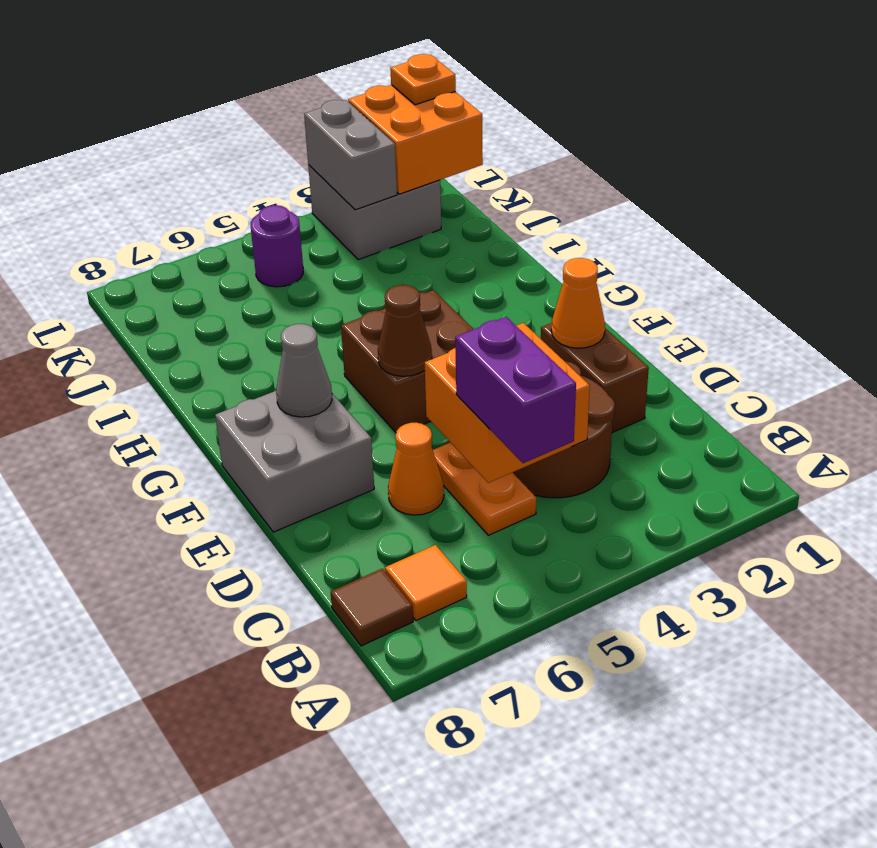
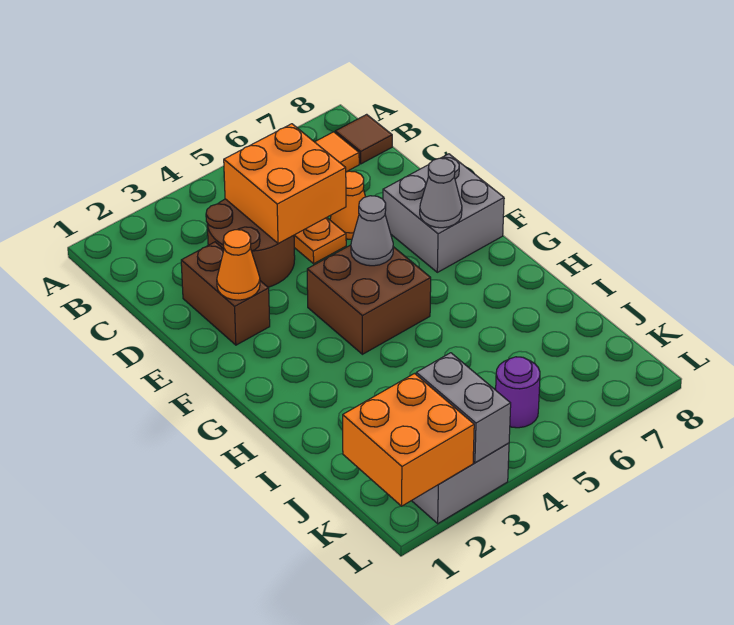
purple brick B5:C5 level 3 -> none
brown cone F5 level 2 -> grey cone F5 level 2
orange plate L1 level 3 -> none

